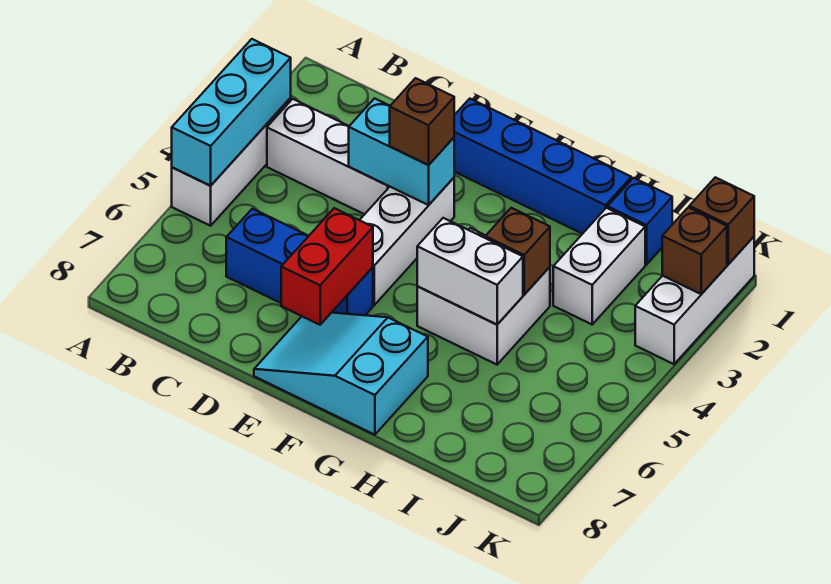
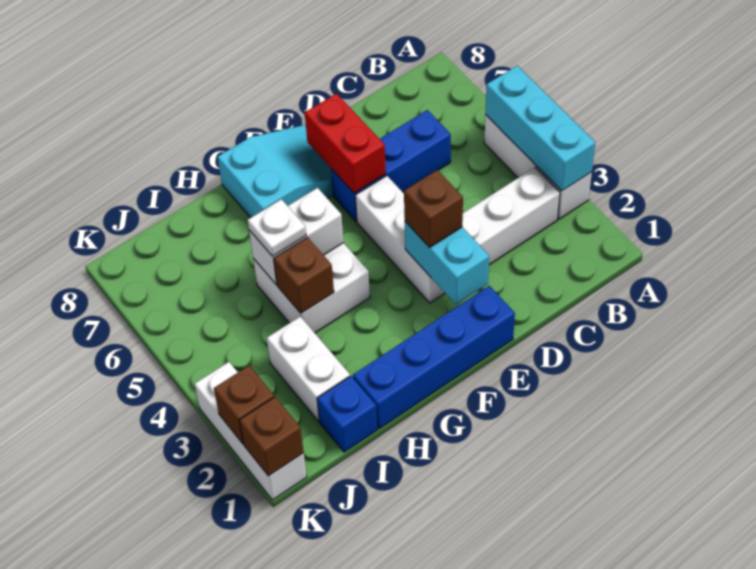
cyan brick D3:E3 level 2 -> cyan brick E2:E3 level 2
none -> white plate H5 level 3

